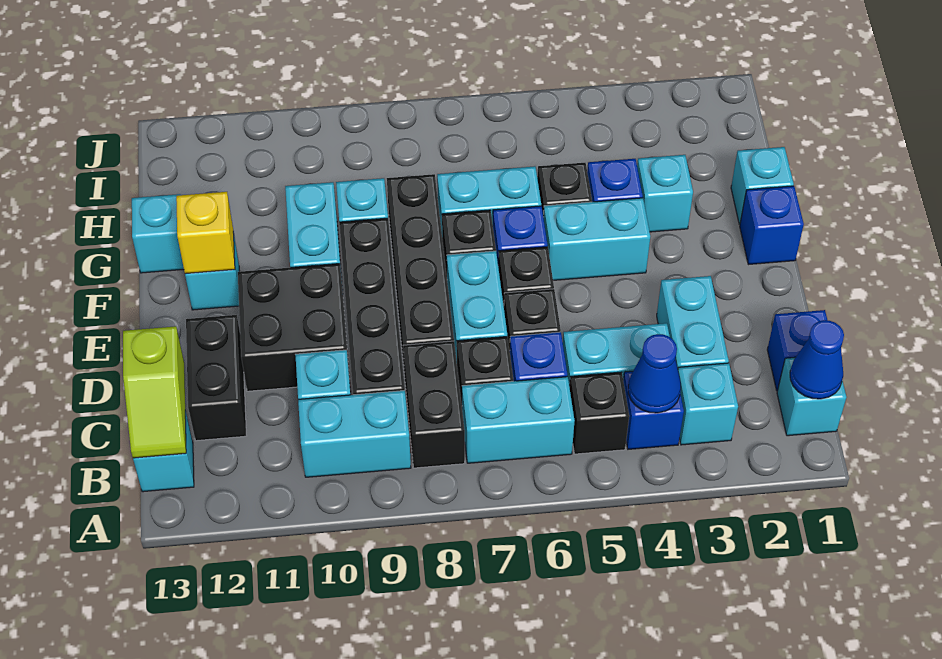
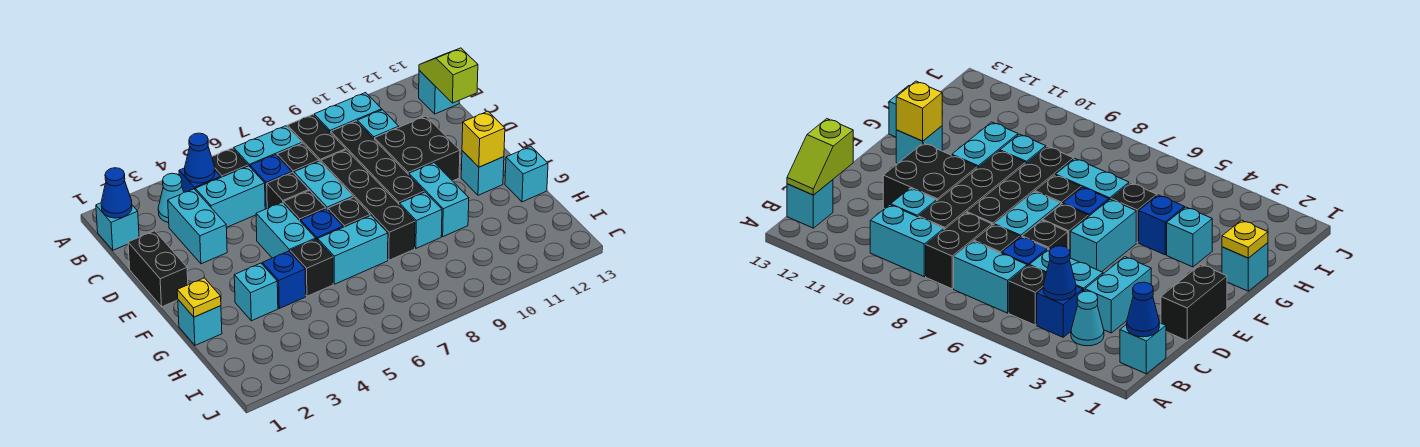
cyan brick B3 level 1 -> cyan cone B3 level 1
blue brick C1 level 1 -> none
black brick C12:D12 level 1 -> black brick D1:E1 level 1
blue brick F1 level 1 -> none
cyan brick F4:F5 level 1 -> cyan brick E5:F5 level 1
none -> yellow plate G1 level 2

